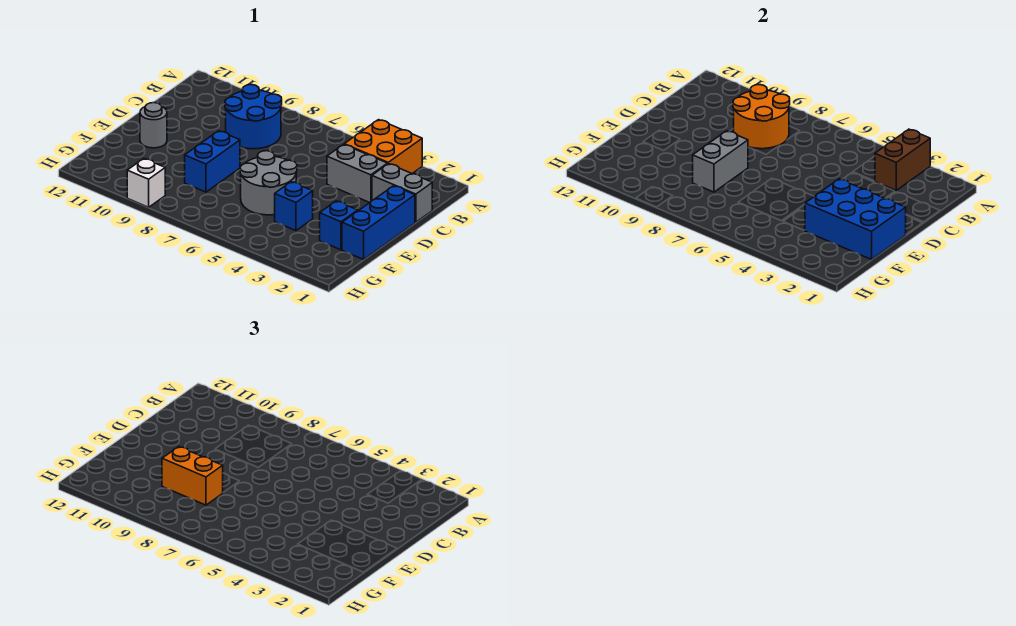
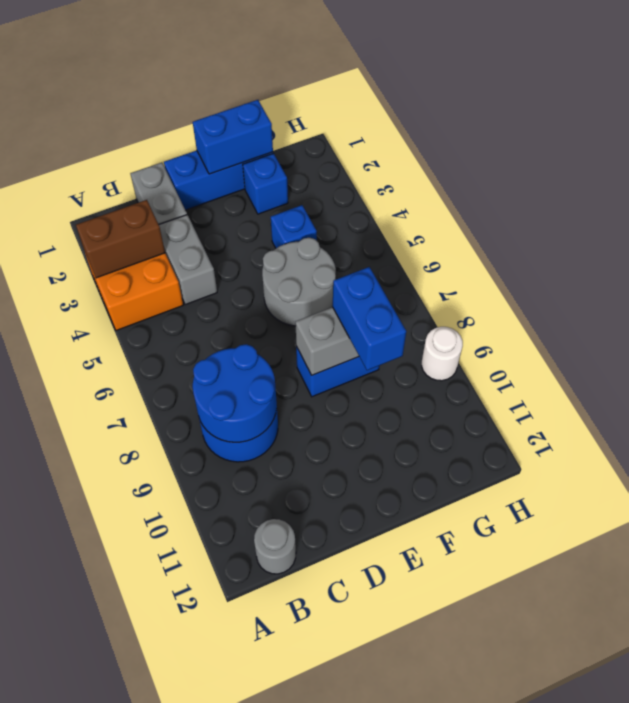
orange round brick B8:C9 level 2 -> blue round brick B8:C9 level 2
blue brick E1:F3 level 2 -> blue brick E1:F1 level 2
grey round brick E11 level 1 -> grey round brick B12 level 1
orange brick F8:F9 level 3 -> blue brick F8:F9 level 3
white brick H9 level 1 -> white round brick H9 level 1

